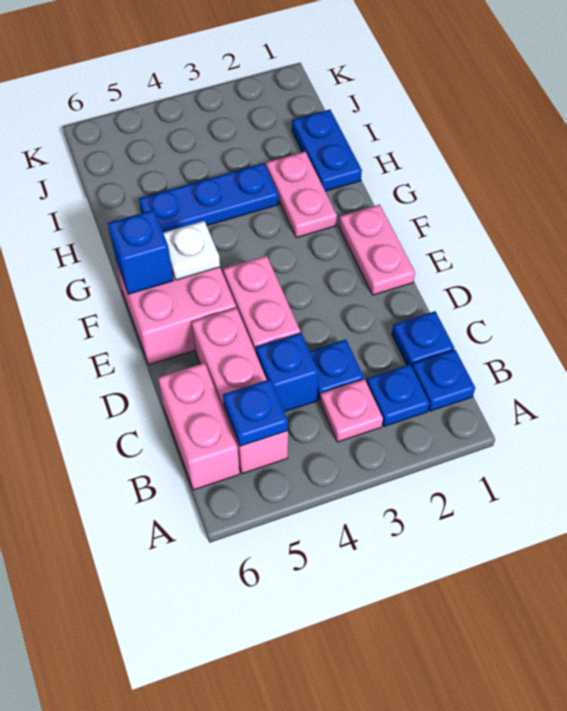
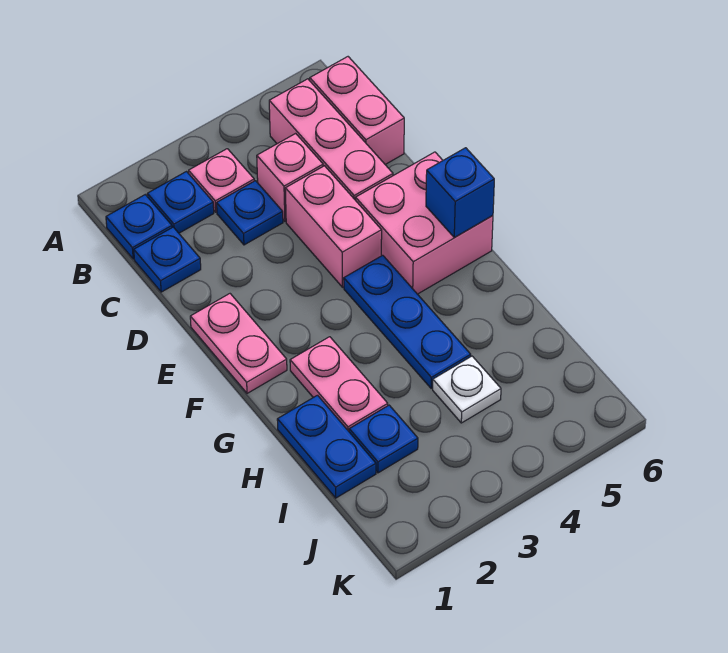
blue plate B5 level 2 -> blue plate I2 level 1
blue brick C4 level 1 -> pink brick C4 level 1
white plate F5 level 2 -> white plate I4 level 1
blue plate H3:H5 level 1 -> blue plate F4:H4 level 1

